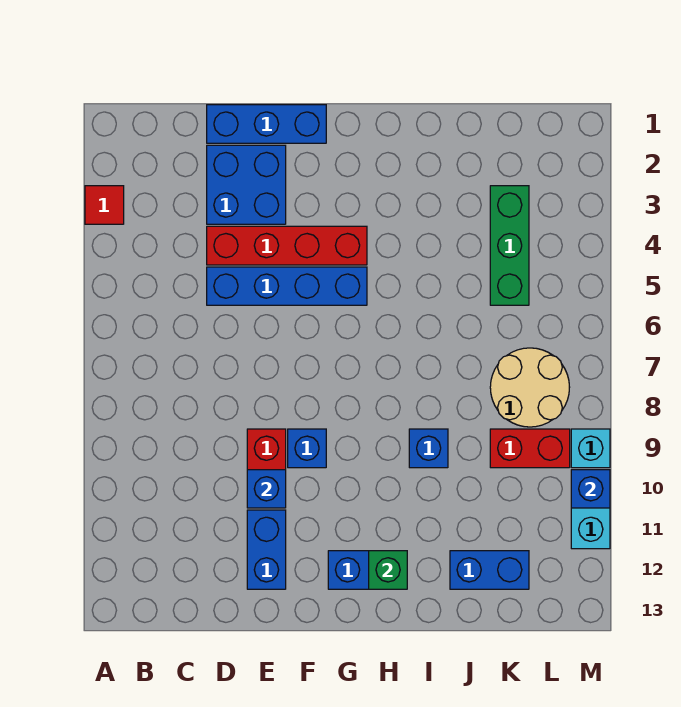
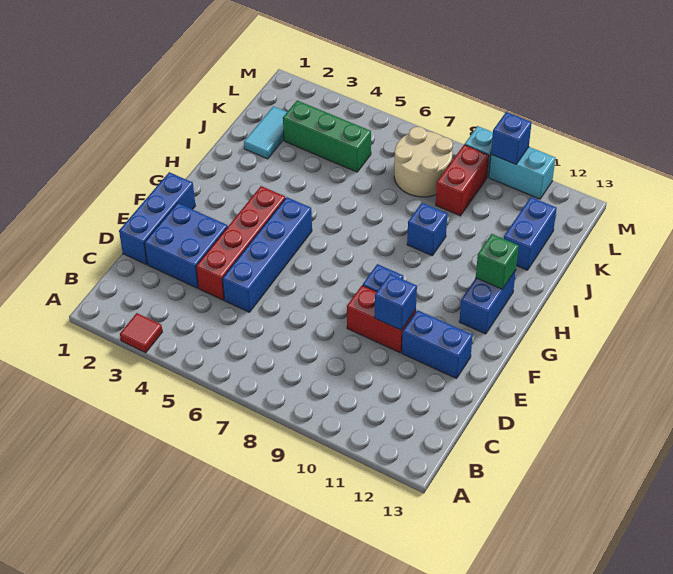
none -> cyan tile J2:K2 level 1

